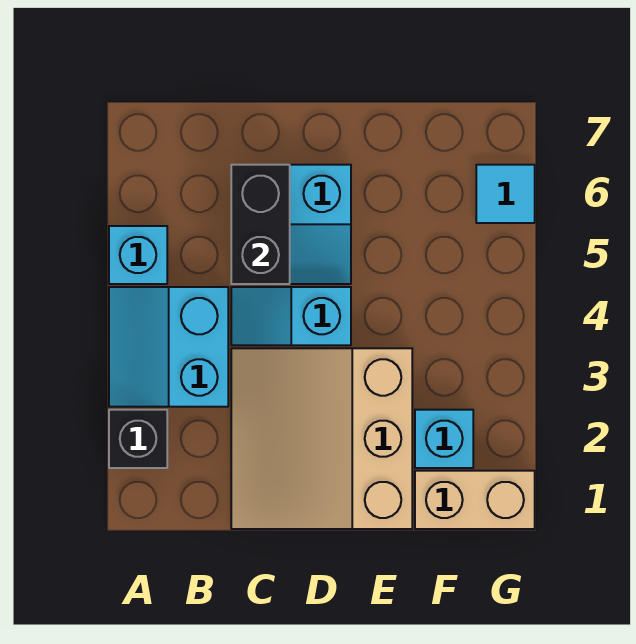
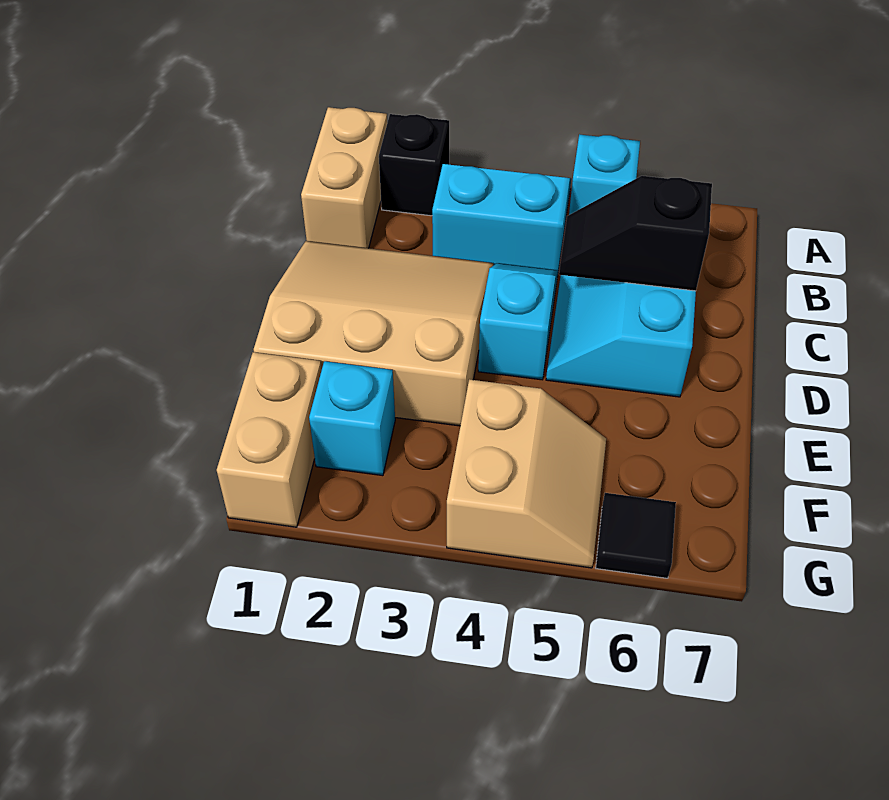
none -> tan brick A1:B1 level 1
black brick C5:C6 level 2 -> black slope C5:C6 level 2 top 6
none -> tan slope F4:G5 level 1 top 4
cyan tile G6 level 1 -> black tile G6 level 1

